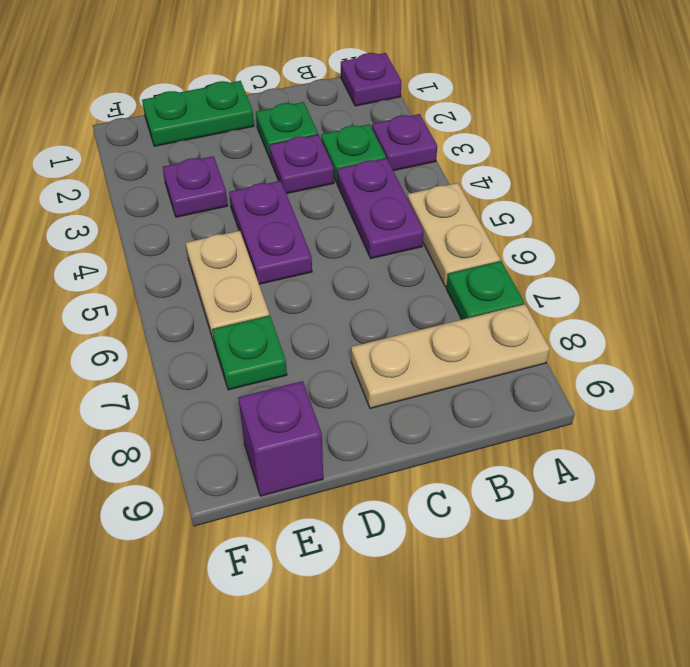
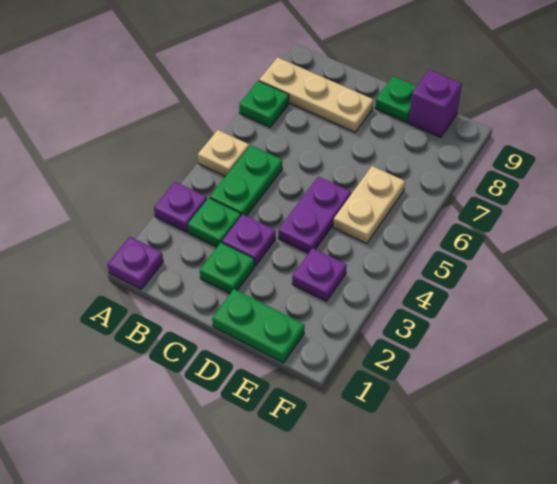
tan plate A5:A6 level 1 -> tan plate A5 level 1
purple plate B4:B5 level 1 -> green plate B4:B5 level 1
green plate E7 level 1 -> green plate D9 level 1

